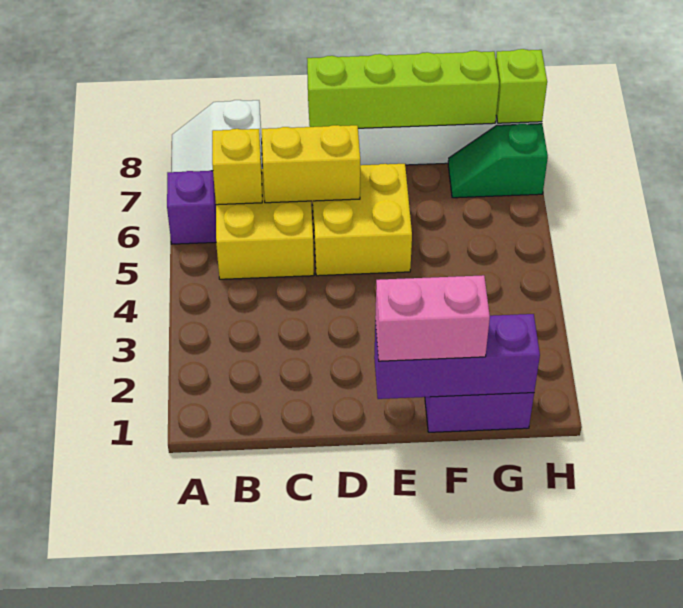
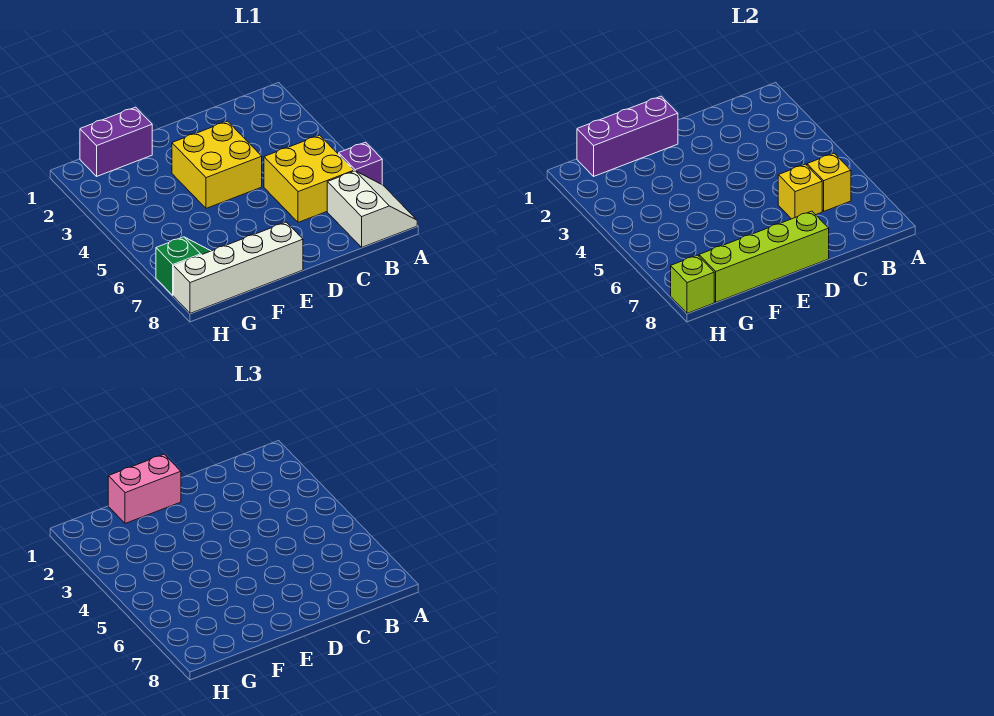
yellow brick C6:D6 level 2 -> yellow brick C6 level 2
yellow brick D5:E6 level 1 -> yellow brick D3:E4 level 1

